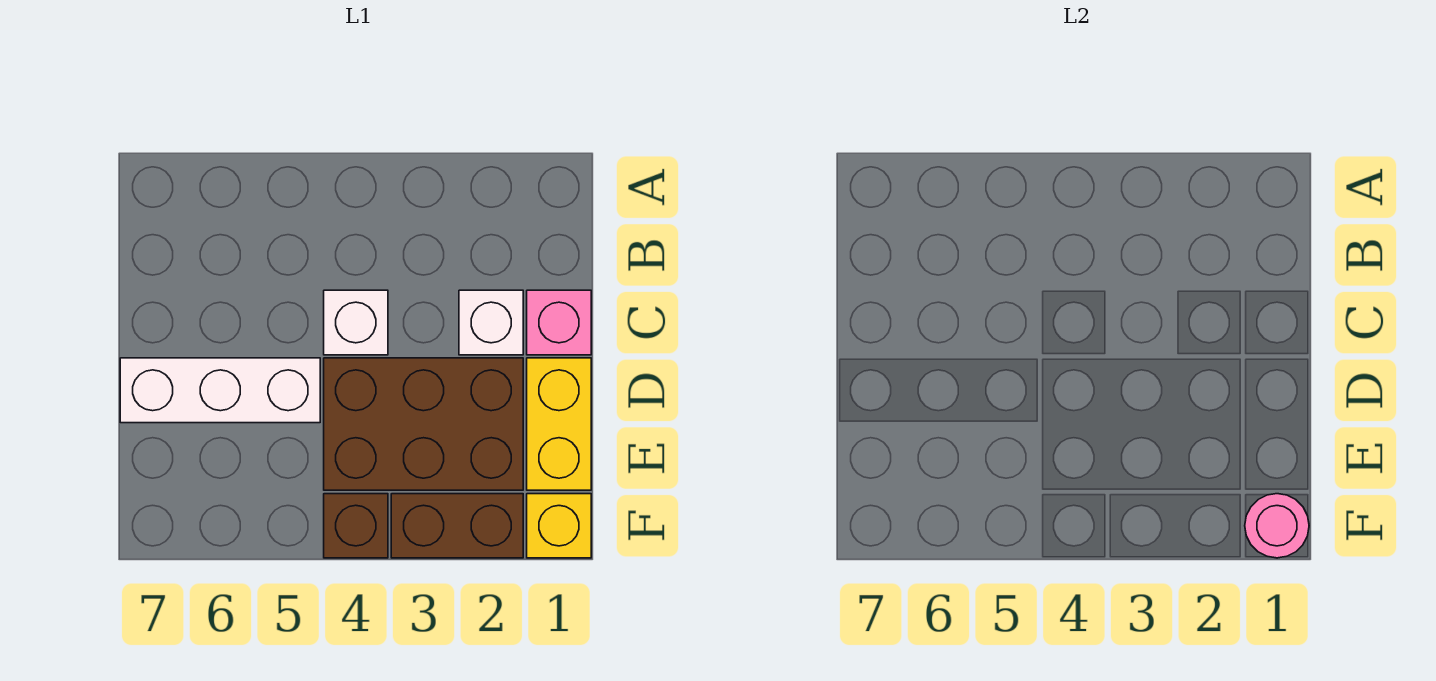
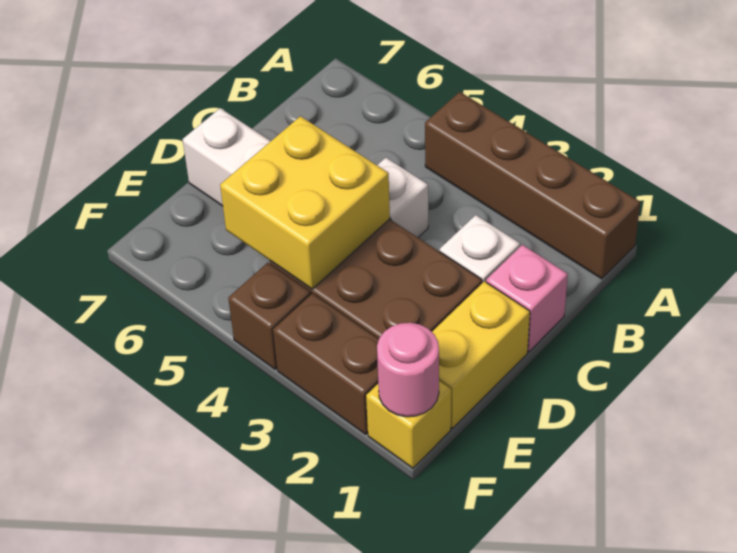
none -> brown brick A1:A4 level 1
none -> yellow brick D4:E5 level 2

